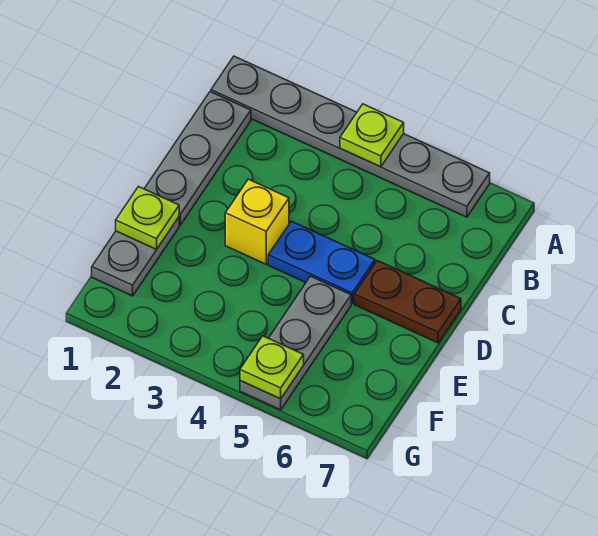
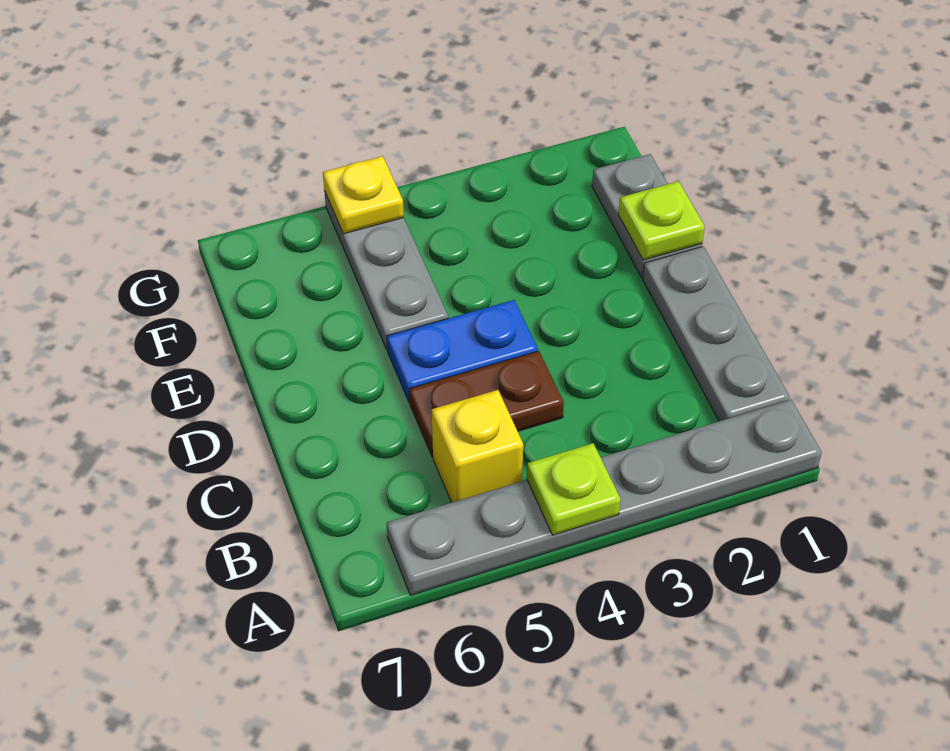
yellow brick D3 level 1 -> yellow brick B5 level 1
brown plate D6:D7 level 1 -> brown plate C4:C5 level 1
lime plate G5 level 2 -> yellow plate G5 level 2

